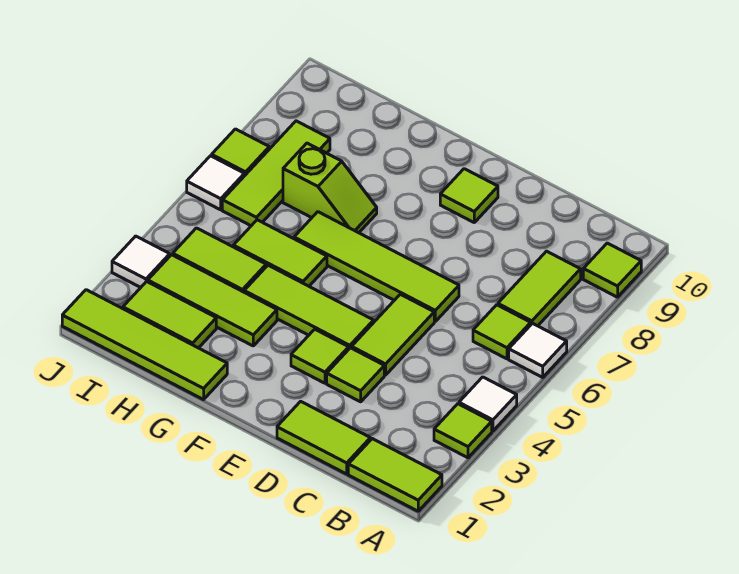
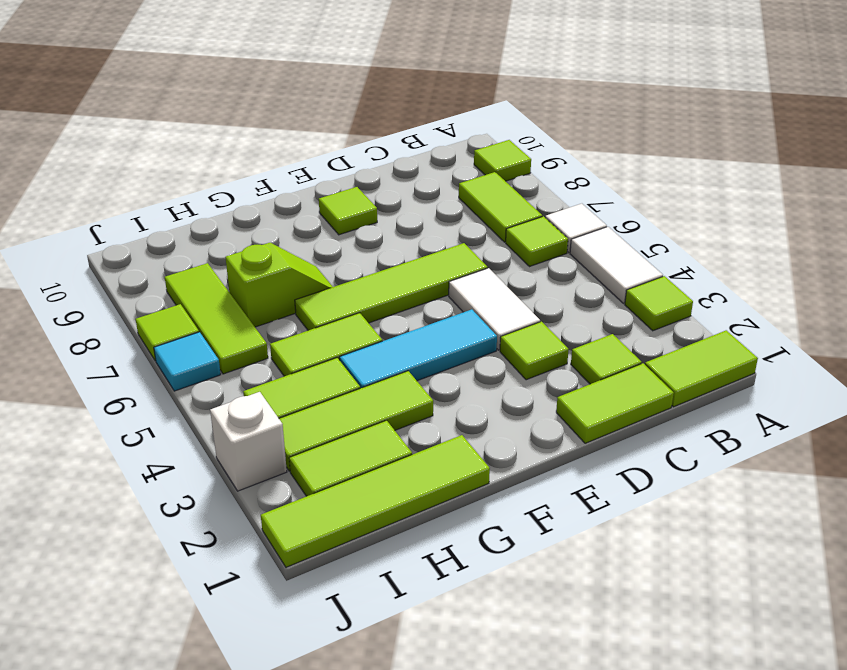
white tile A4 level 1 -> white tile A4:A5 level 1
lime tile D4:D5 level 1 -> white tile D4:D5 level 1
lime tile E3 level 1 -> lime tile C2 level 1
lime tile E4:G4 level 1 -> cyan tile E4:G4 level 1
white tile J3 level 1 -> white brick J3 level 1
white tile J6 level 1 -> cyan tile J6 level 1

